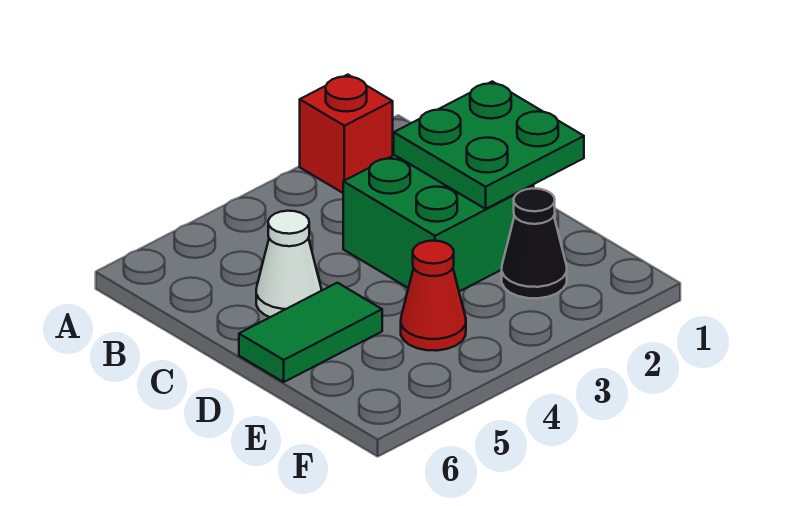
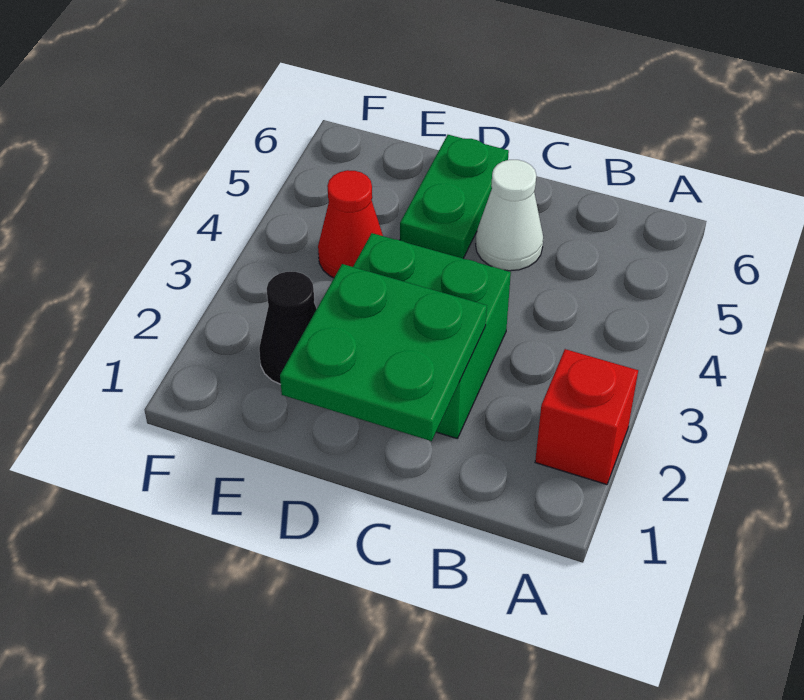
green tile D5:D6 level 1 -> green plate D5:D6 level 1

